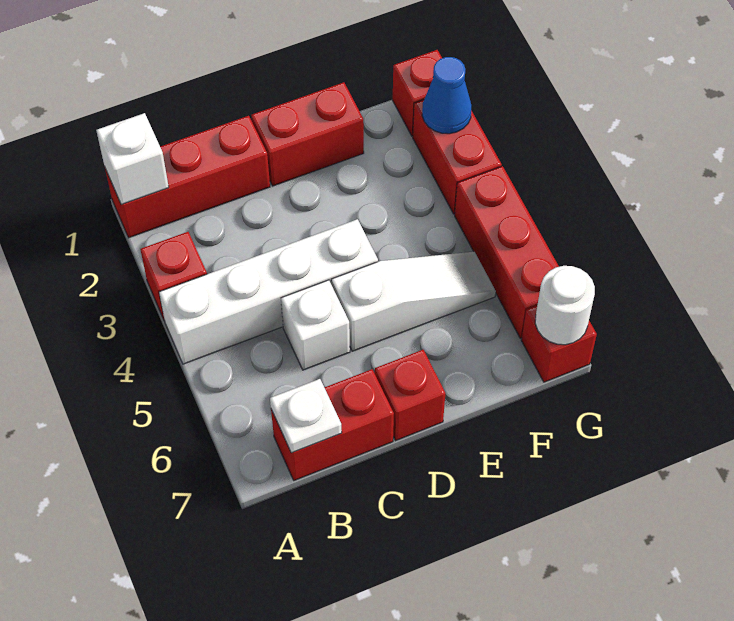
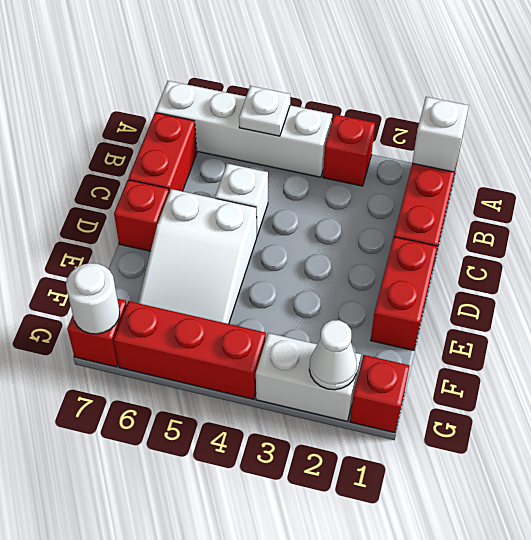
white brick A4:D4 level 1 -> white brick A4:A7 level 1
white plate B7 level 2 -> white plate A5 level 2
white slope D5:F5 level 1 top D -> white slope D5:F6 level 1 top D
red brick G2:G3 level 1 -> white brick G2:G3 level 1
blue cone G2 level 2 -> white cone G2 level 2

